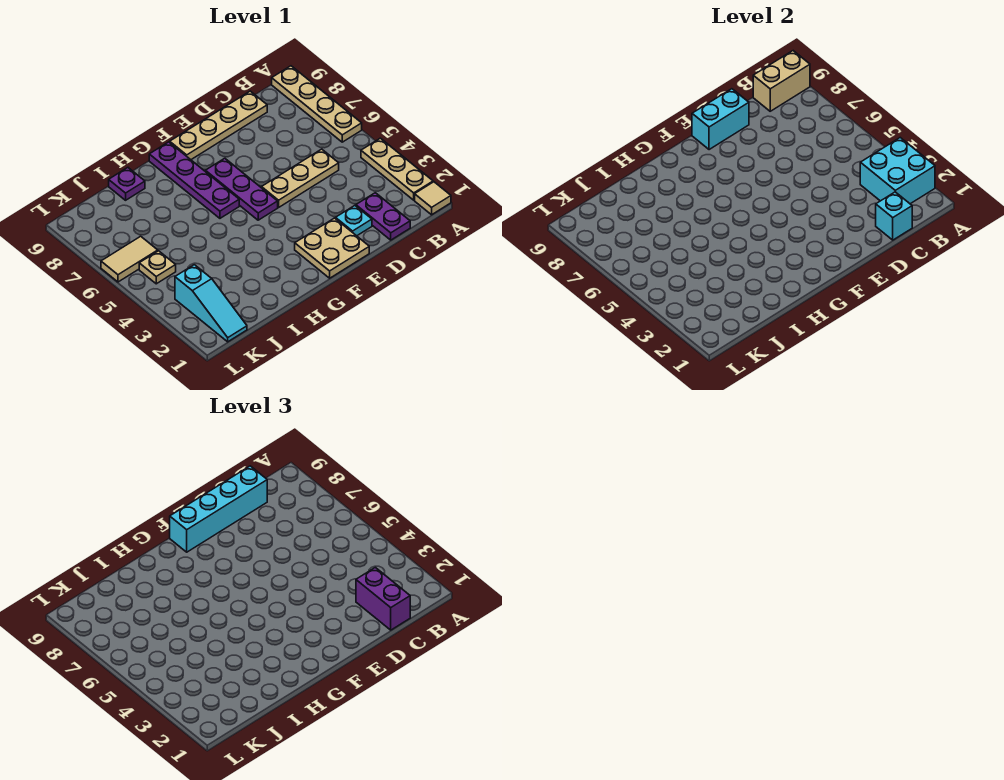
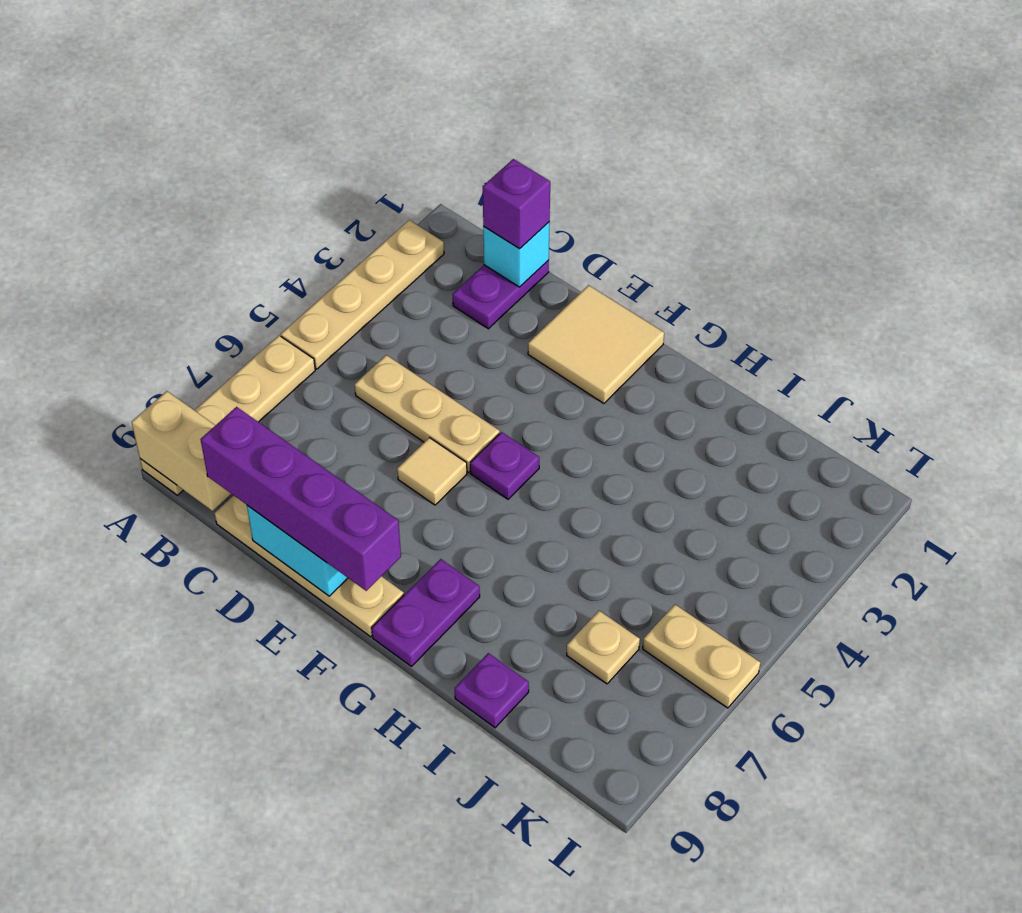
tan tile A1 level 1 -> tan tile E6 level 1
tan plate A2:A4 level 1 -> tan plate A2:A5 level 1
cyan brick A2:B3 level 2 -> none
purple brick C1:C2 level 3 -> purple brick C1 level 3
cyan brick C9:F9 level 3 -> purple brick C9:F9 level 3
cyan plate D2 level 1 -> none
tan plate E1:F2 level 1 -> tan tile E1:F2 level 1
purple plate F5:F7 level 1 -> purple plate F5 level 1
purple plate G6:G9 level 1 -> purple plate G8:G9 level 1
cyan slope K1:K3 level 1 top 3 -> none
tan plate K5 level 1 -> tan plate J7 level 1
tan tile K6:L6 level 1 -> tan plate K6:L6 level 1

